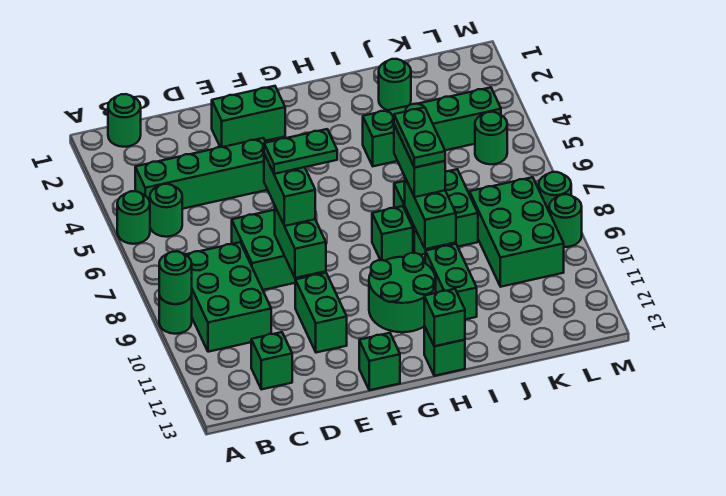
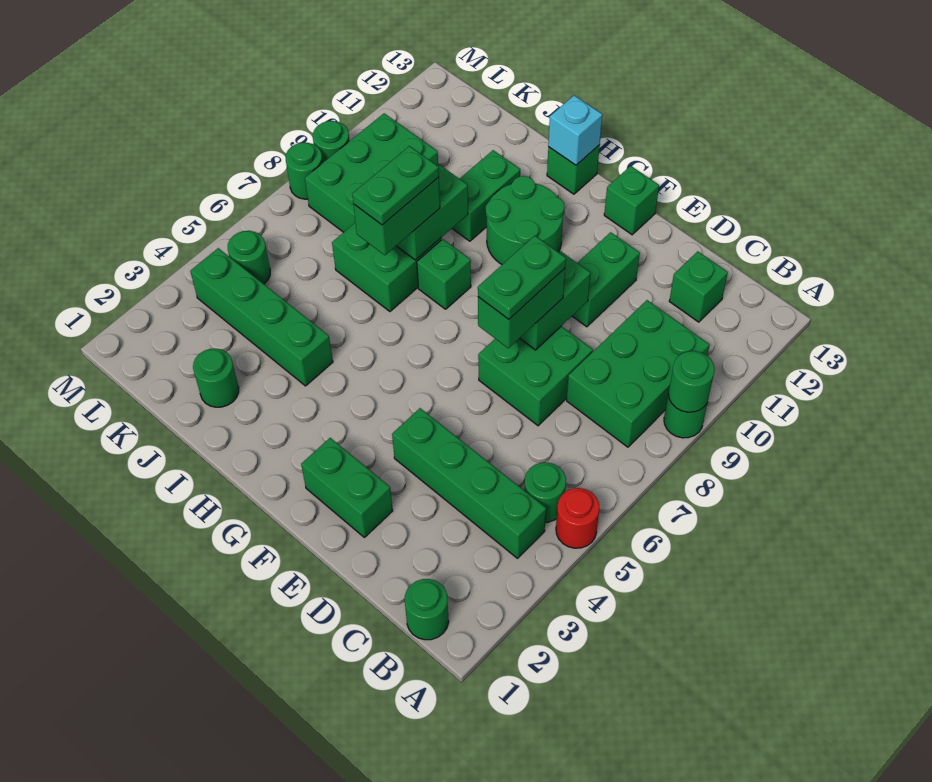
green round brick A5 level 1 -> red round brick A5 level 1
green plate E7:F7 level 4 -> green plate E7:E8 level 4
green brick H13 level 2 -> cyan brick H13 level 2

